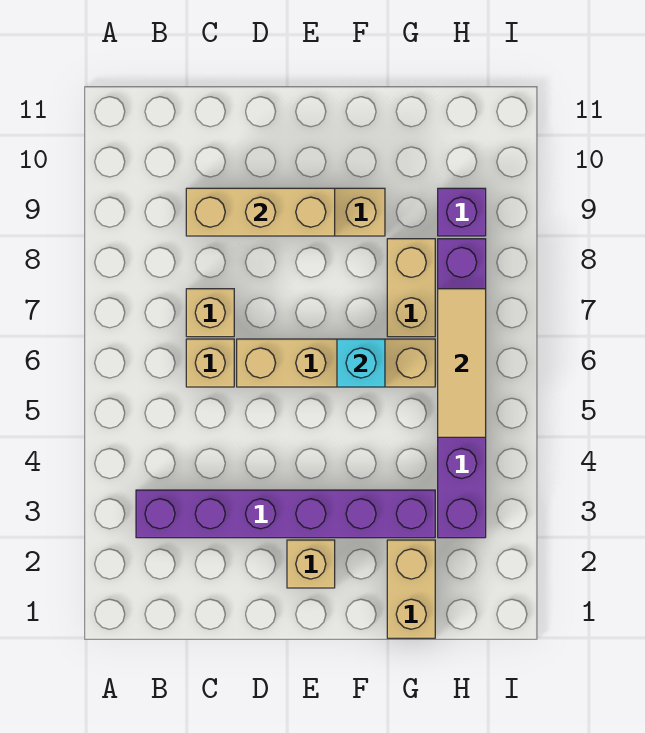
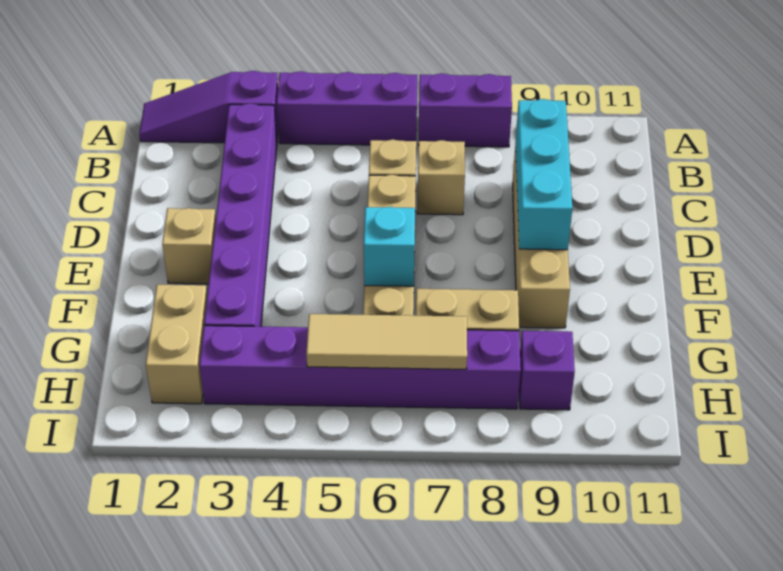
none -> purple slope A1:A3 level 1 top 3
none -> purple brick A4:A6 level 1
none -> purple brick A7:A8 level 1
tan brick C9:E9 level 2 -> cyan brick C9:E9 level 2
tan brick G1:G2 level 1 -> tan brick G2:H2 level 1

